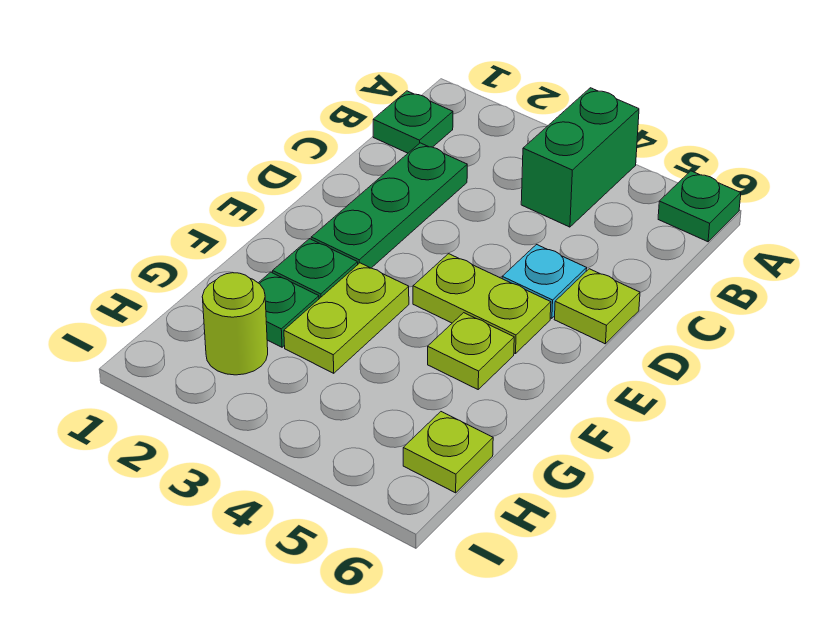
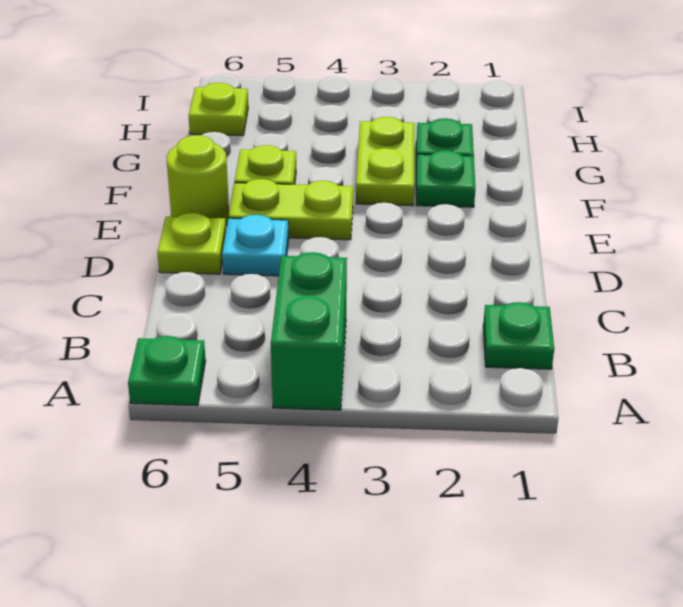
green plate C2:E2 level 1 -> none
lime round brick H2 level 1 -> lime round brick E6 level 1

